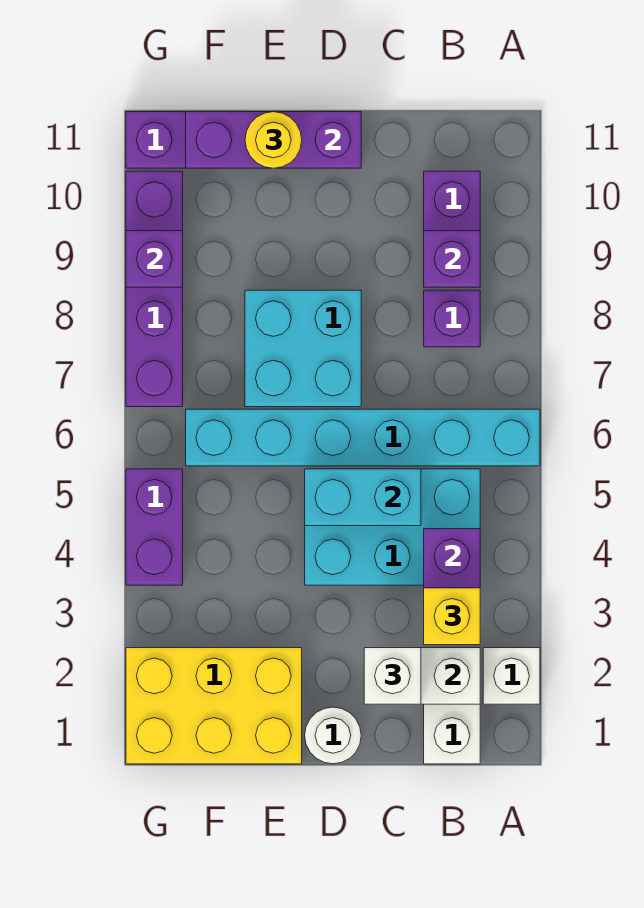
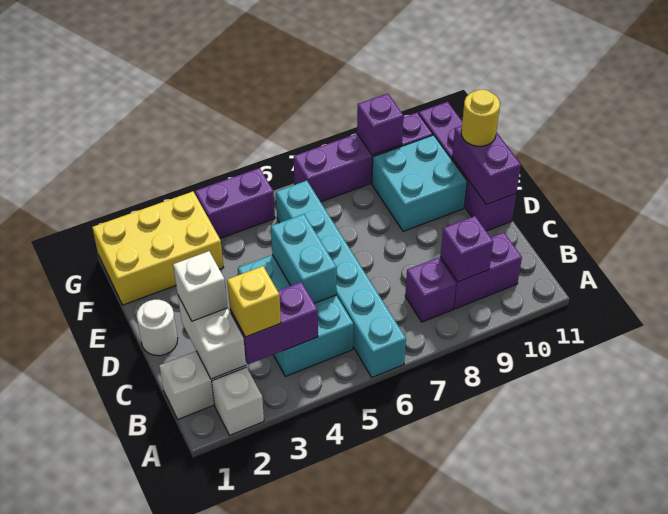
cyan brick D7:E8 level 1 -> cyan brick E9:F10 level 1
purple brick D11:F11 level 2 -> purple brick D11:E11 level 2
yellow brick E1:G2 level 1 -> yellow brick F1:G3 level 1

